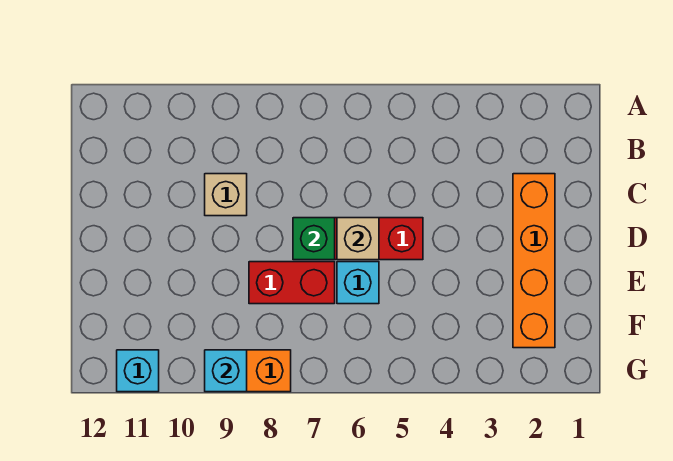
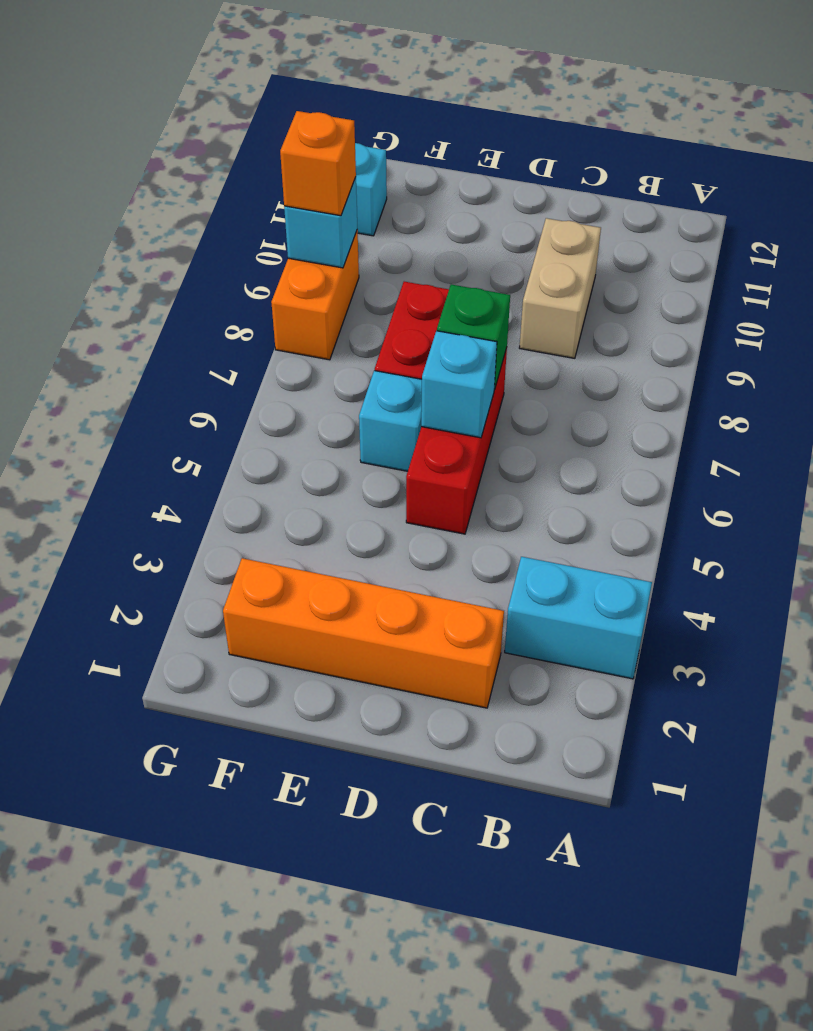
none -> cyan brick A3:B3 level 1
tan brick C9 level 1 -> tan brick C9:C10 level 1
tan brick D6 level 2 -> cyan brick D6 level 2
none -> orange brick G9 level 3

